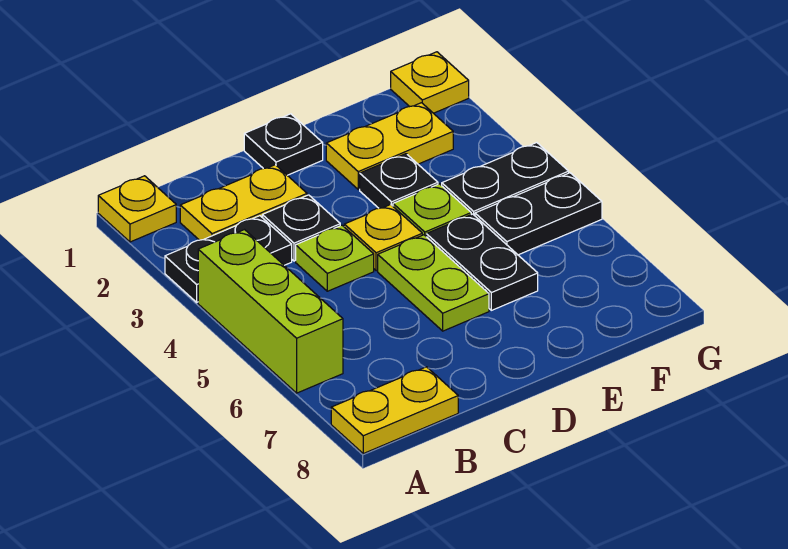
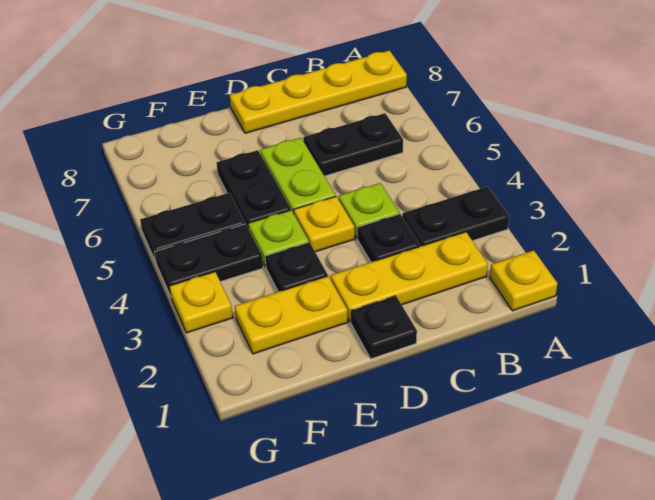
lime brick A4:A6 level 1 -> none
yellow plate A8:B8 level 1 -> yellow plate A8:D8 level 1
yellow plate B2:C2 level 1 -> yellow plate B2:D2 level 1
none -> black plate B6:C6 level 1
yellow plate G1 level 1 -> yellow plate G3 level 1

